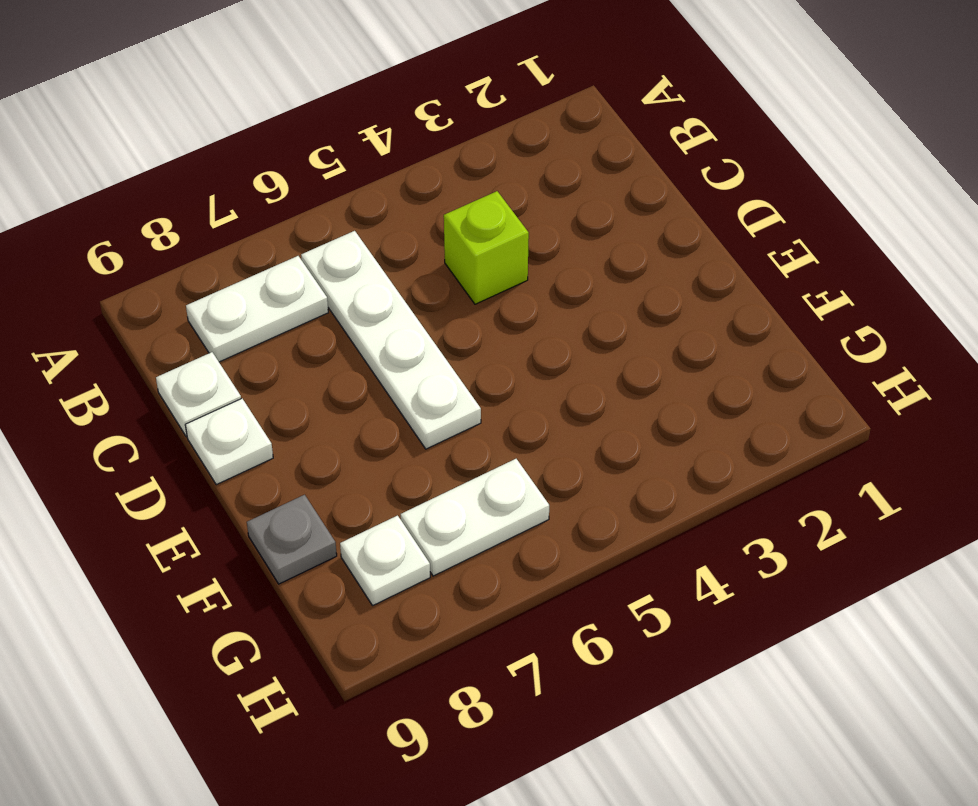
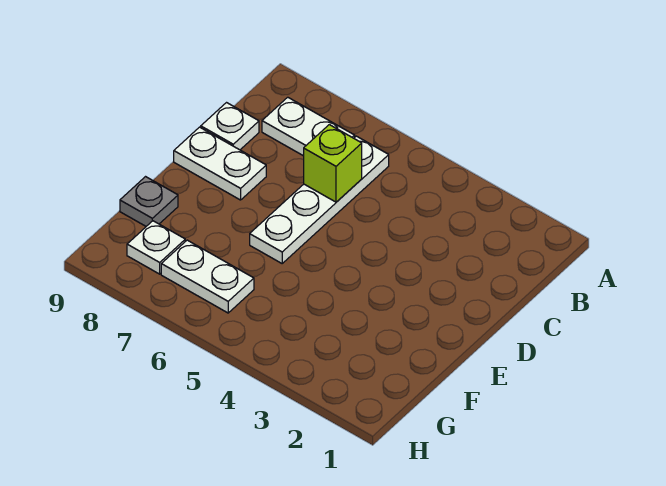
lime brick C4 level 1 -> lime brick C6 level 2
white plate D9 level 1 -> white plate D8:D9 level 1

